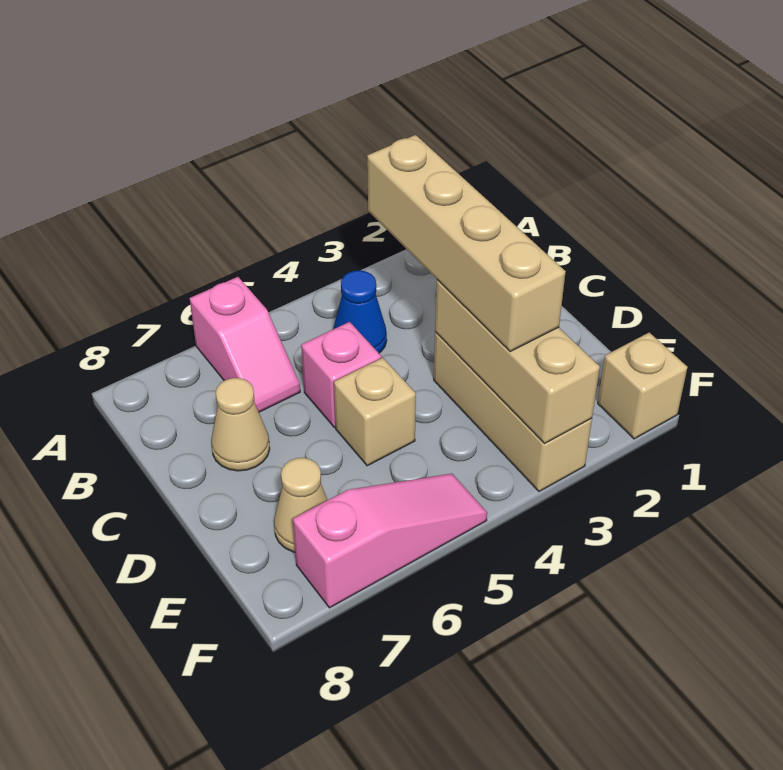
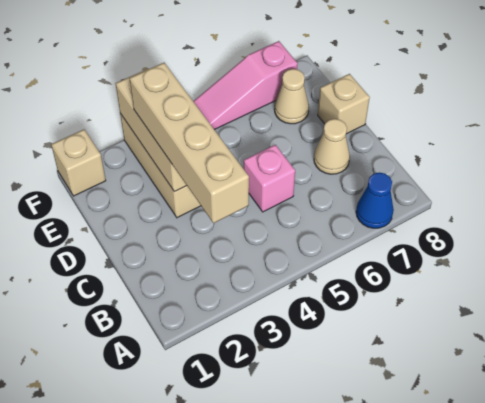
pink slope A6:B6 level 1 top A -> none
blue cone B4 level 1 -> blue cone A7 level 1
tan brick D5 level 1 -> tan brick D8 level 1

